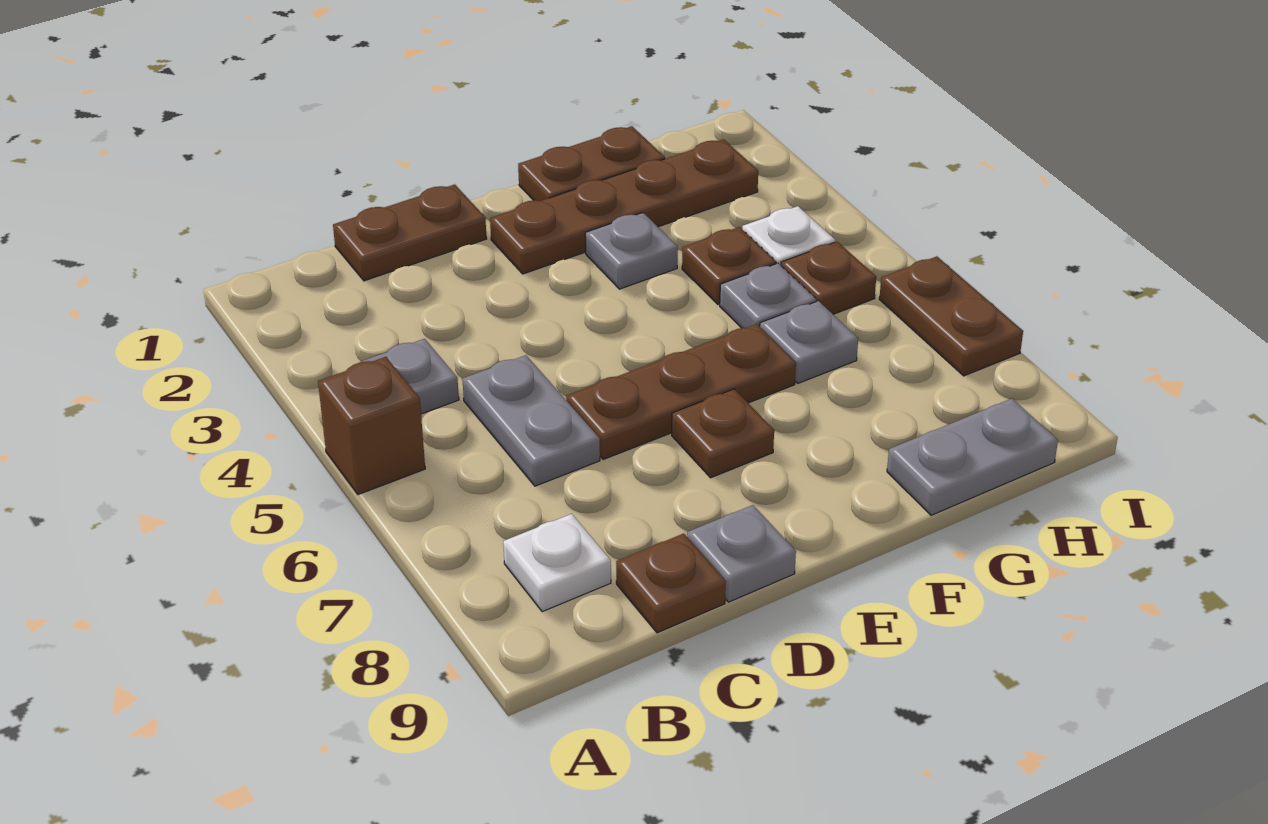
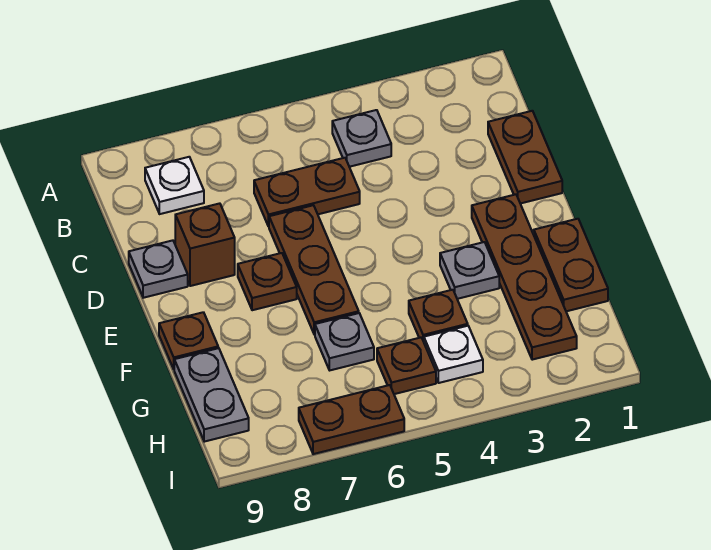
brown brick A5 level 1 -> brown brick D8 level 1
grey plate C5:C6 level 1 -> brown plate C5:C6 level 1
brown plate C9 level 1 -> brown plate F9 level 1
grey plate G5 level 1 -> none

